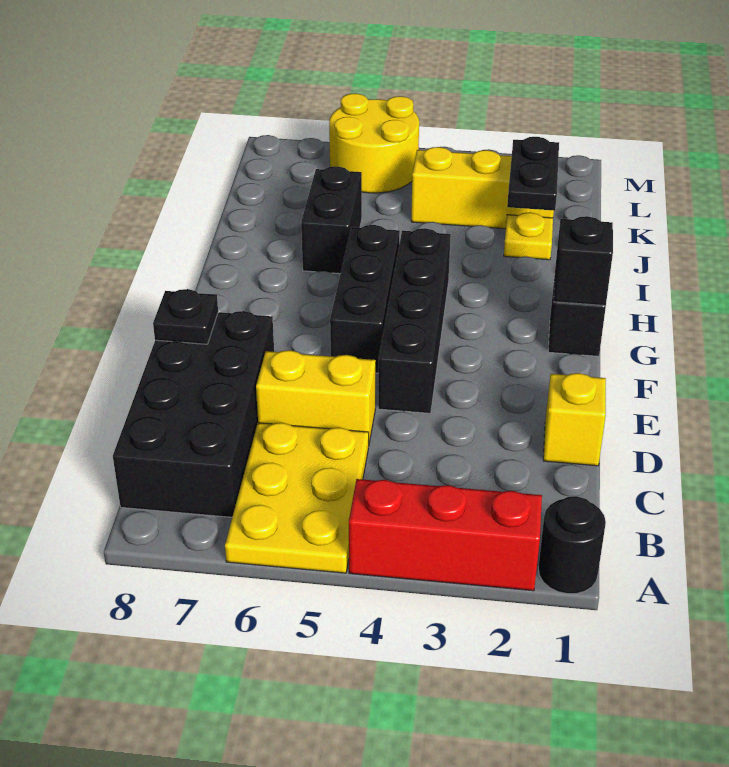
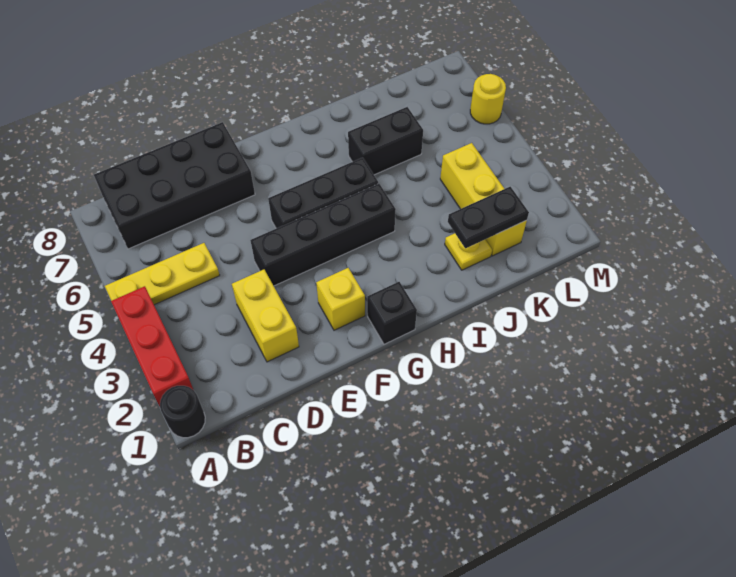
yellow plate A5:C6 level 1 -> yellow plate A5:C5 level 1
yellow brick D1 level 1 -> yellow brick F2 level 1
yellow brick D5:D6 level 1 -> yellow brick D2:D3 level 1
black plate E8 level 2 -> none
black brick G1 level 2 -> none
yellow round brick L5:M6 level 1 -> yellow round brick M6 level 1

